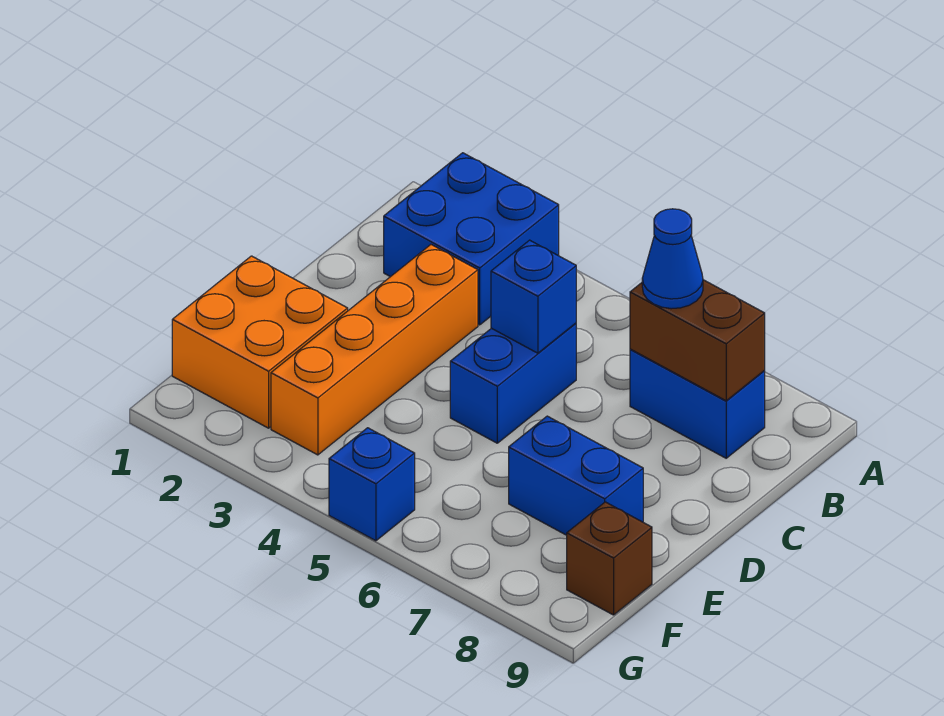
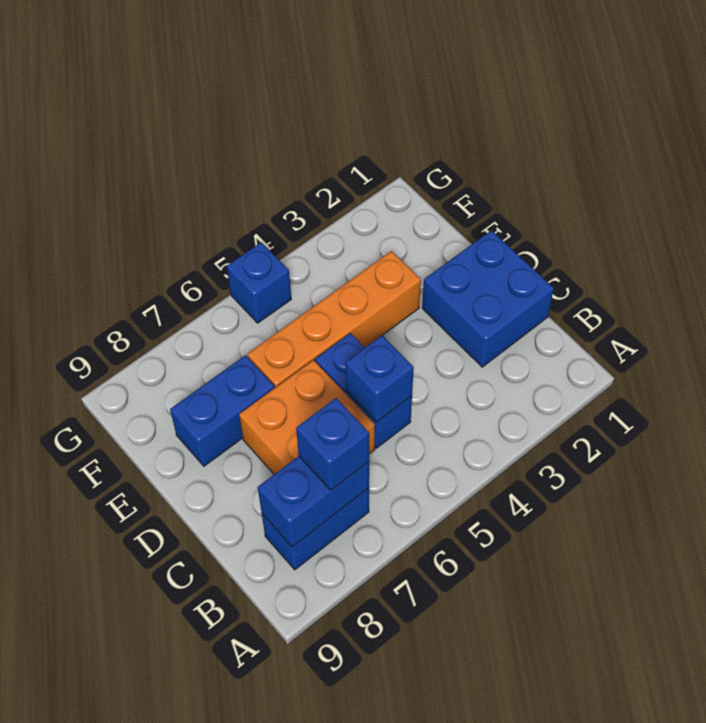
blue brick A2:B3 level 1 -> blue brick C1:D2 level 1
brown brick B7:B8 level 2 -> blue brick B7:B8 level 2
blue cone B7 level 3 -> blue brick B7 level 3
orange brick C3:F3 level 1 -> orange brick E3:E6 level 1
orange brick E1:F2 level 1 -> orange brick C6:D7 level 1
brown brick F9 level 1 -> none

